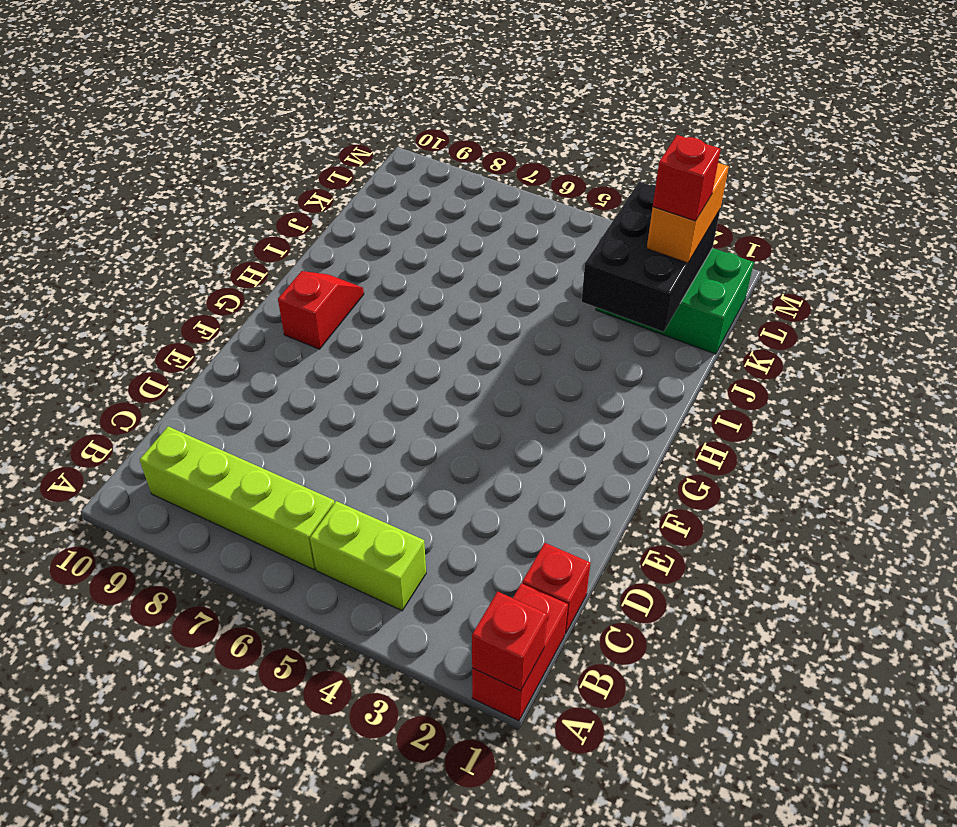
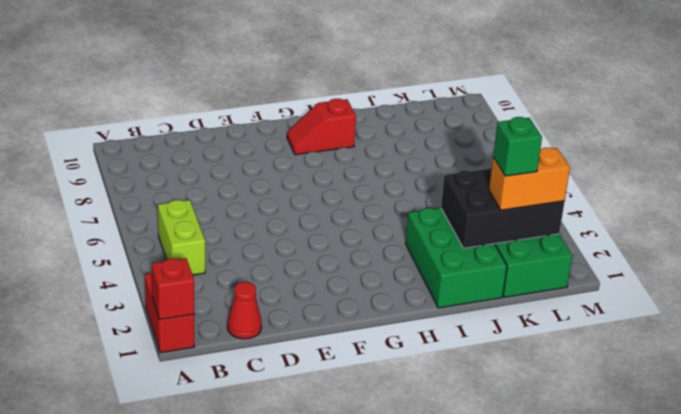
red brick A1:B1 level 1 -> red brick A1:A2 level 1
lime brick B6:B9 level 1 -> none
red brick C1 level 1 -> red cone C1 level 1
red slope G9:H9 level 1 top G -> red slope G9:H9 level 1 top H
none -> green brick I1:J3 level 1
red brick K2 level 4 -> green brick K2 level 4

